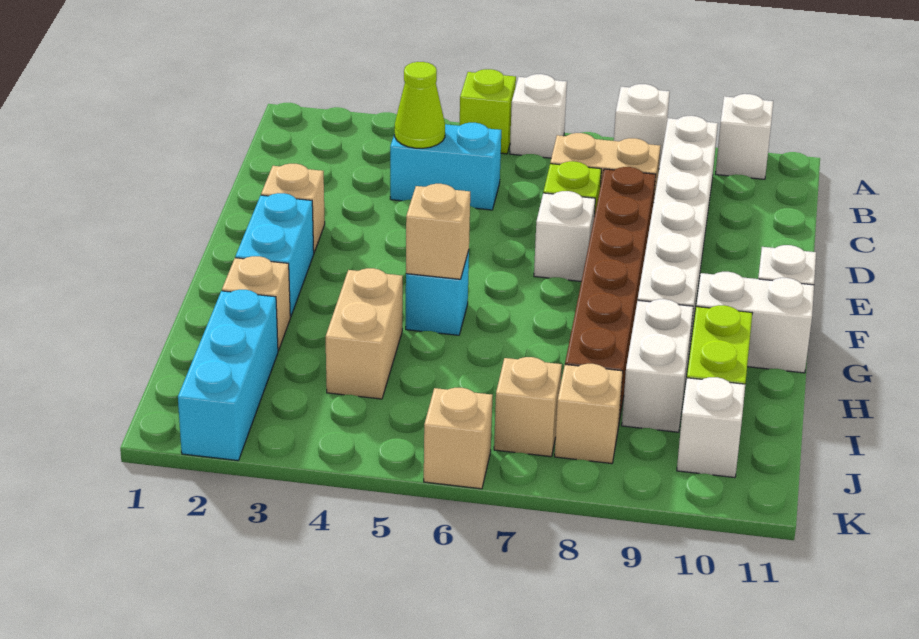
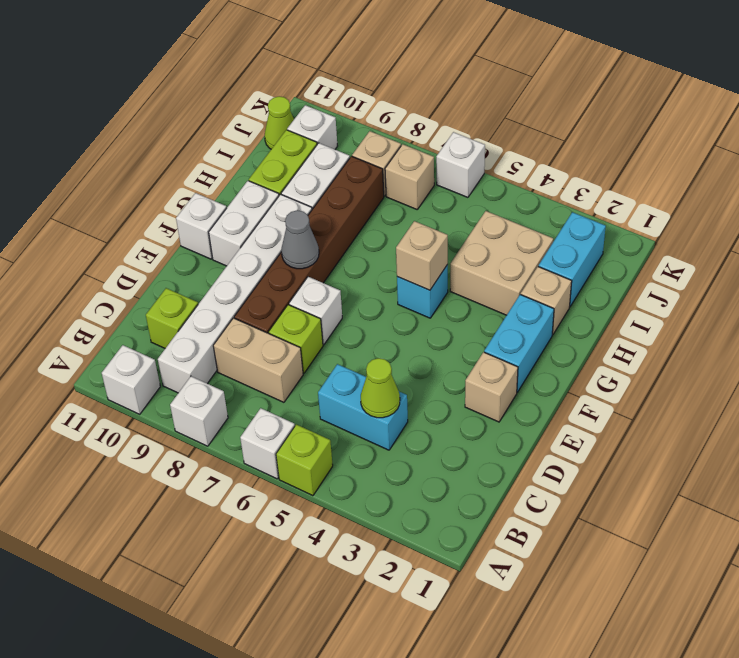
none -> lime brick C10 level 1
none -> grey cone F8 level 2
white brick G10:G11 level 1 -> white brick F10:G10 level 1
tan brick H4:I4 level 1 -> tan brick H3:I4 level 1
cyan brick I2:K2 level 1 -> cyan brick I2:J2 level 1
none -> lime cone J11 level 1
tan brick K6 level 1 -> white brick K6 level 1

